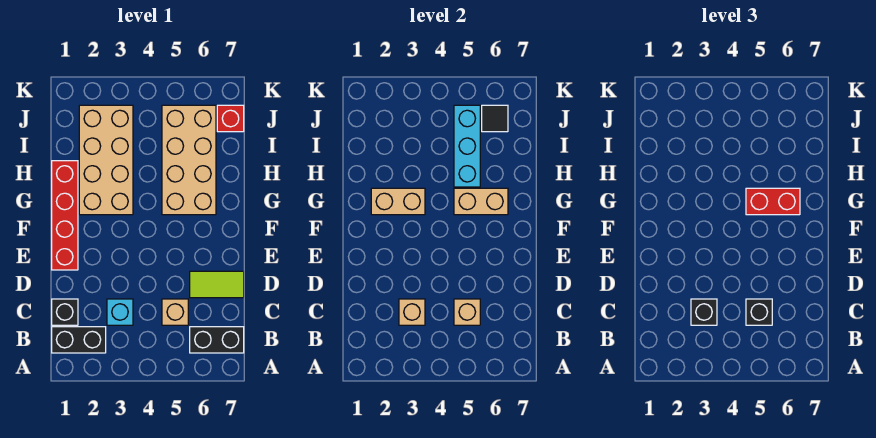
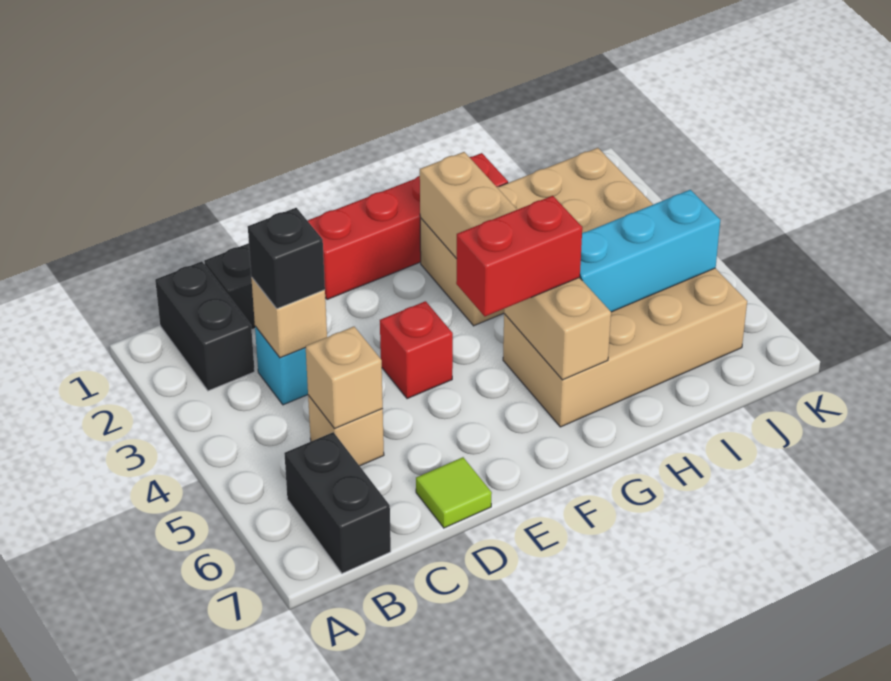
black brick C5 level 3 -> none
lime tile D6:D7 level 1 -> lime tile D7 level 1
red brick G5:G6 level 3 -> red brick F5:G5 level 3
black tile J6 level 2 -> none
red brick J7 level 1 -> red brick E4 level 1

